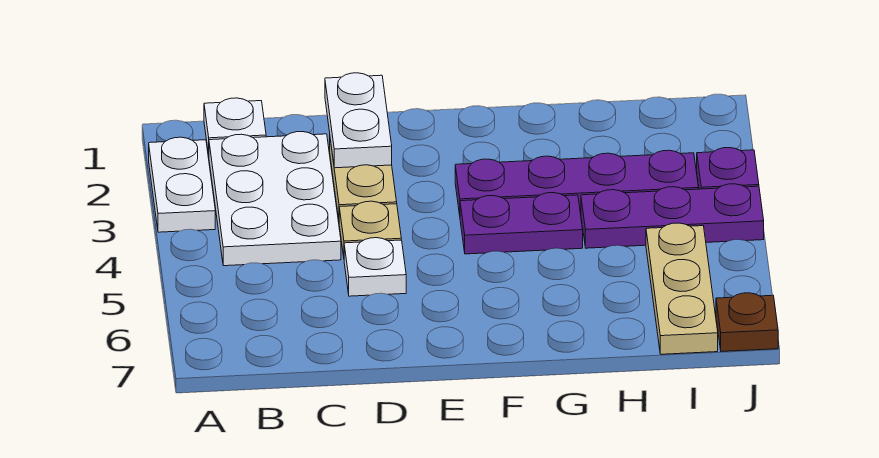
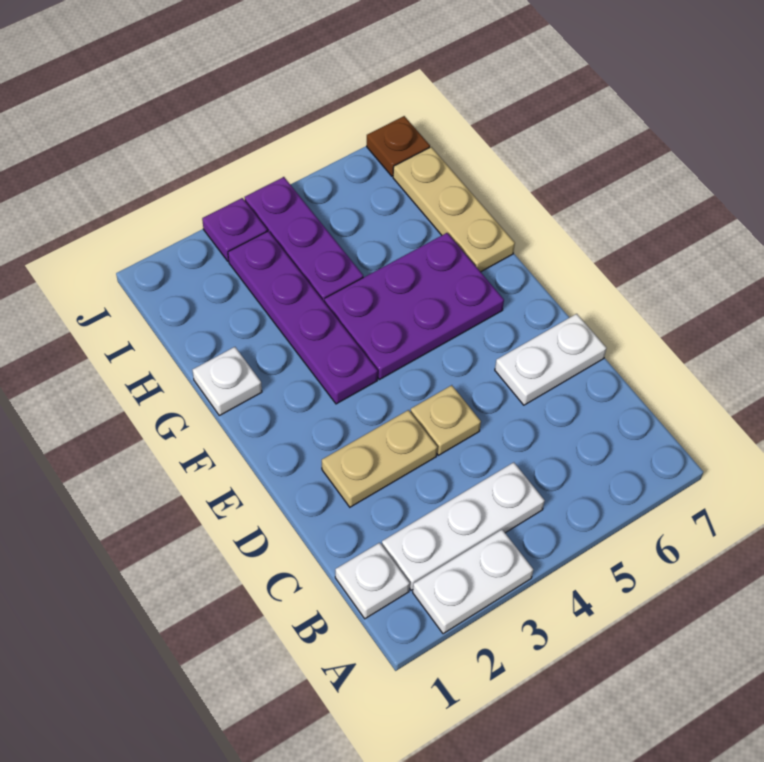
white plate B2:C4 level 1 -> white plate B2:B4 level 1
white plate D1:D2 level 2 -> white plate D6:D7 level 1
white plate D5 level 1 -> white plate G1 level 1
purple plate F4:G4 level 1 -> purple plate F4:G6 level 1
tan plate I5:I7 level 1 -> tan plate G7:I7 level 1

